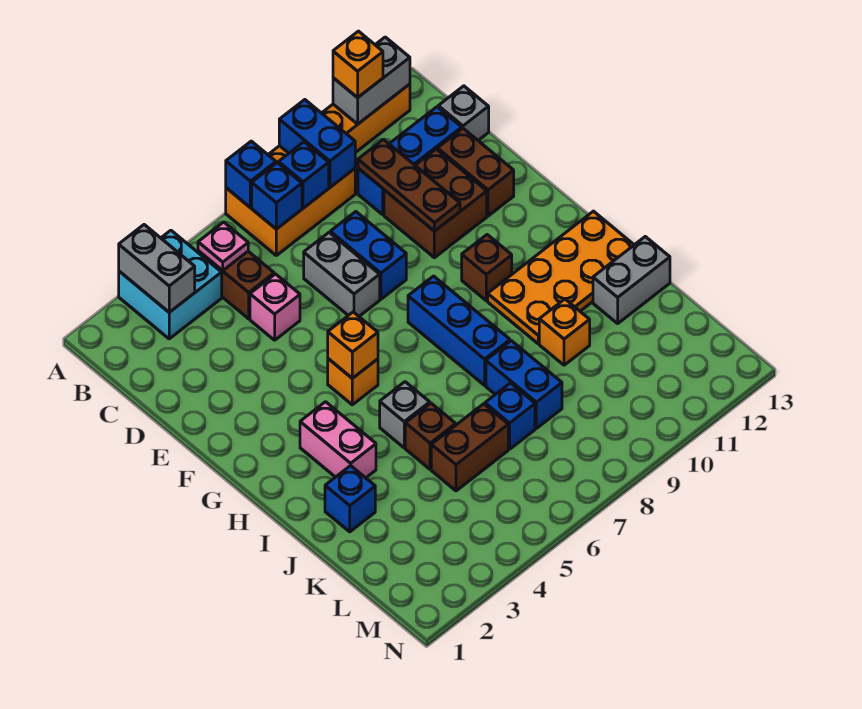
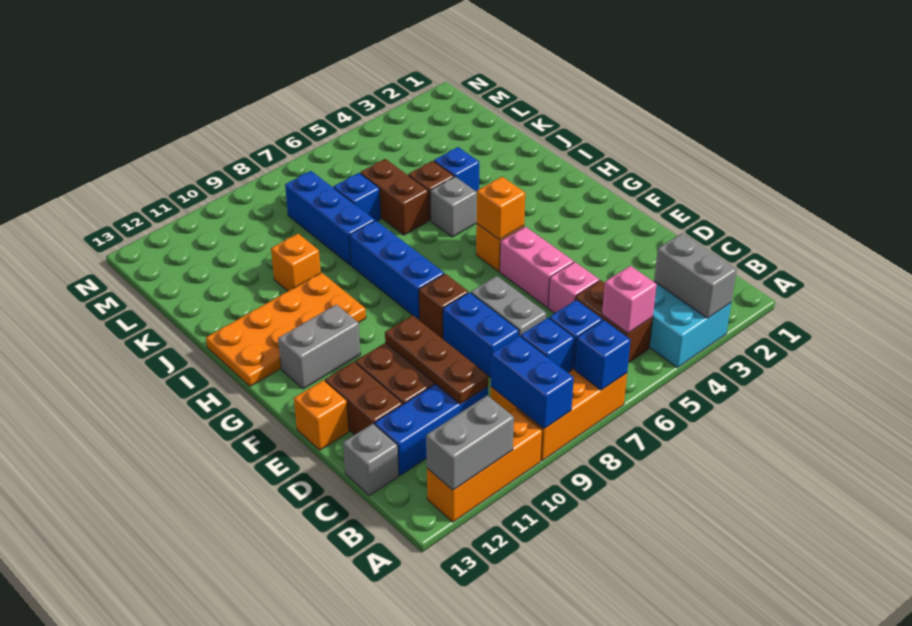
orange brick A11 level 3 -> orange brick E13 level 1
pink plate B5 level 2 -> pink brick B5 level 2
brown brick G10 level 1 -> brown brick F8 level 1
pink brick H3:I3 level 1 -> pink brick E5:F5 level 1
blue brick J2 level 1 -> blue brick J4 level 1
blue brick J8:K8 level 1 -> blue brick J8:L8 level 1
grey brick J12:J13 level 1 -> grey brick G11:G12 level 1
brown brick K5:K6 level 1 -> brown brick J6:K6 level 1

